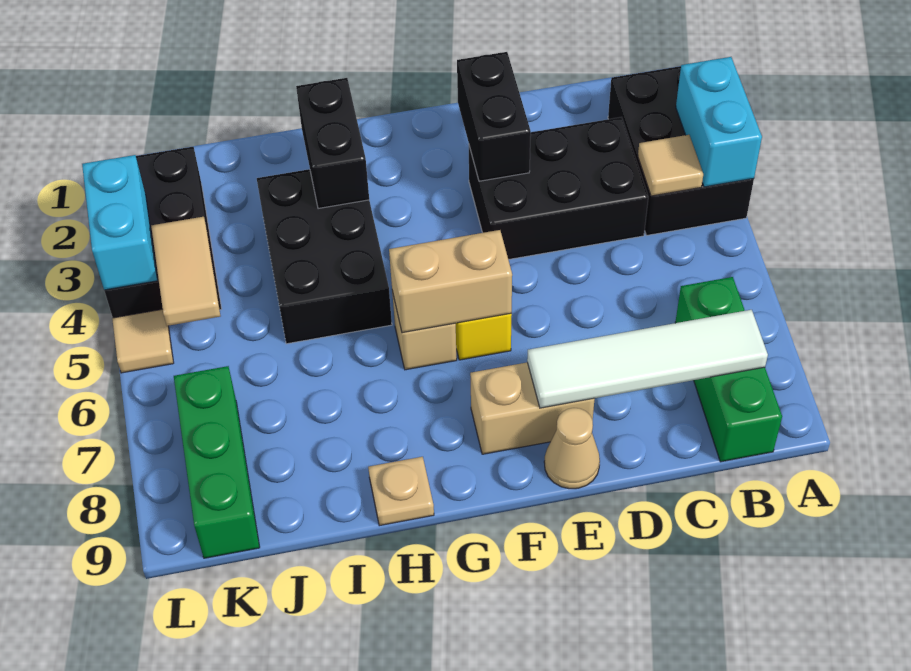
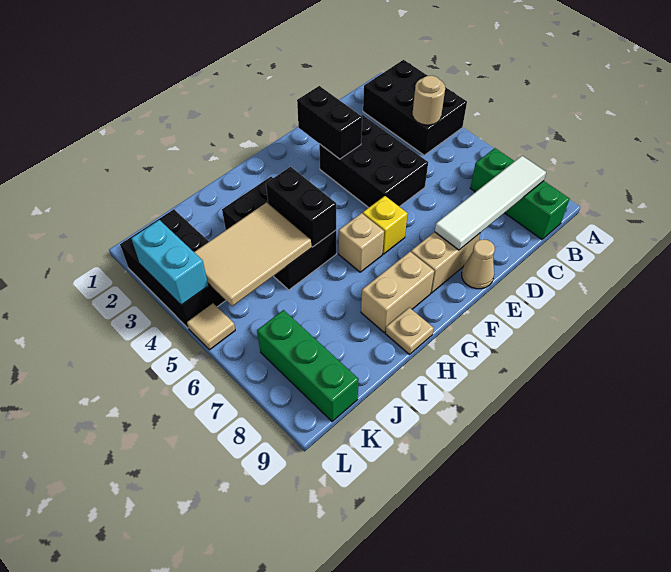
cyan brick A3:A4 level 2 -> none
tan tile B4 level 2 -> tan round brick B4 level 2
black brick C3:E4 level 1 -> black brick D3:E5 level 1
tan brick F6:G6 level 2 -> tan brick G8:H8 level 1
black brick H2:H3 level 2 -> black brick H4:H5 level 2
tan tile K4:K5 level 2 -> tan tile I4:K5 level 2

